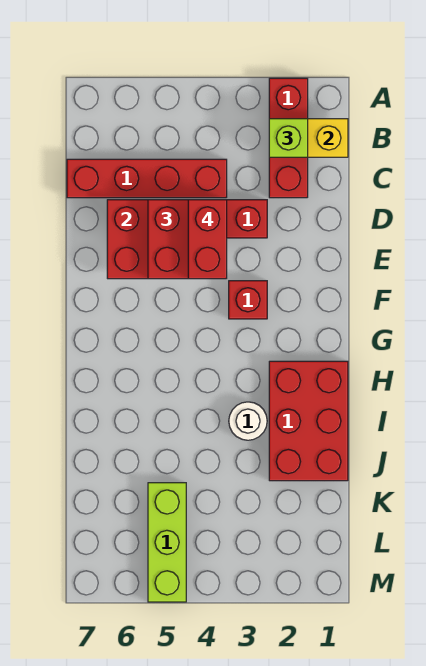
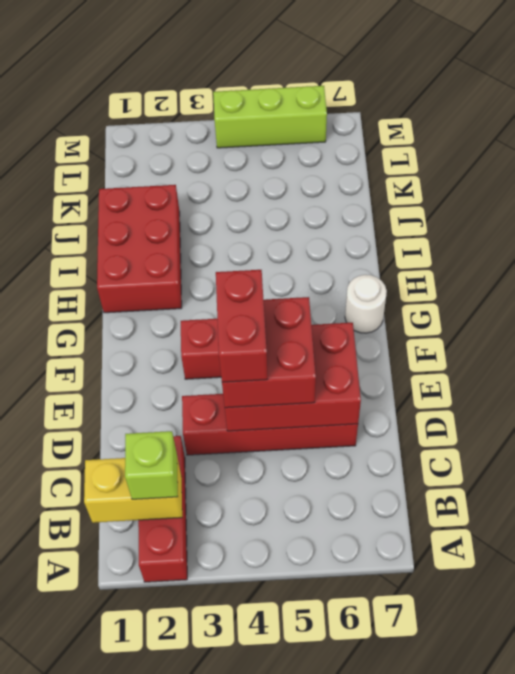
red brick C4:C7 level 1 -> none
white round brick I3 level 1 -> white round brick G7 level 1
lime brick K5:M5 level 1 -> lime brick M4:M6 level 1

